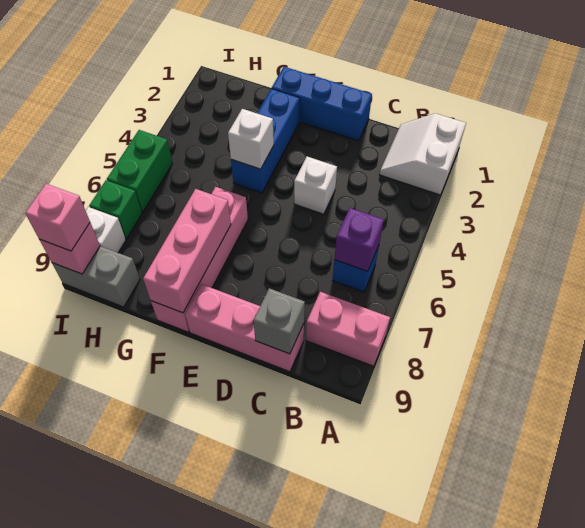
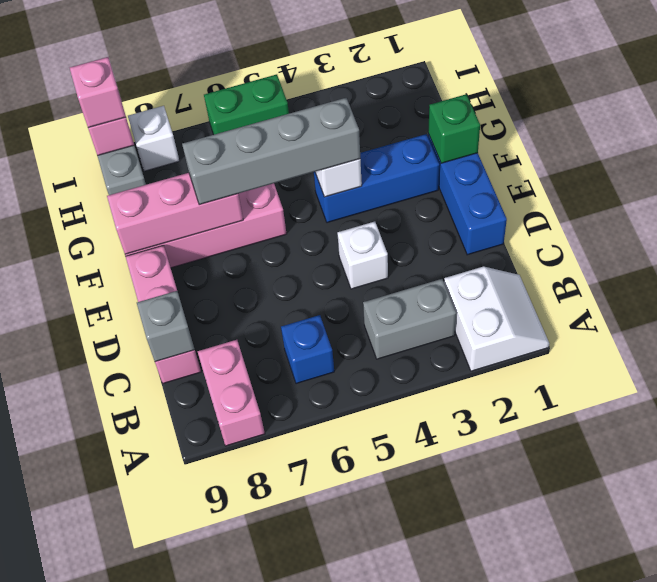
white slope A1:B2 level 1 top A -> white slope A1:B2 level 1 top 2
none -> grey brick B3:B4 level 1
purple brick B6 level 2 -> none
none -> grey brick F4:F7 level 3
green brick I7 level 1 -> green brick F1 level 2

